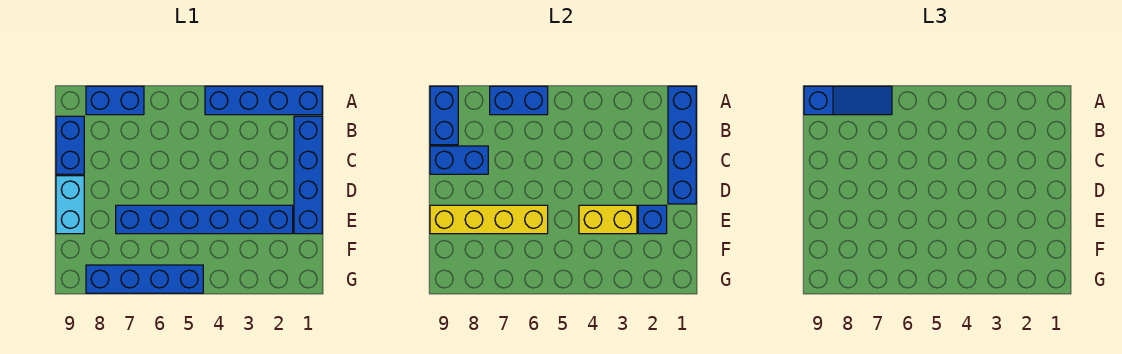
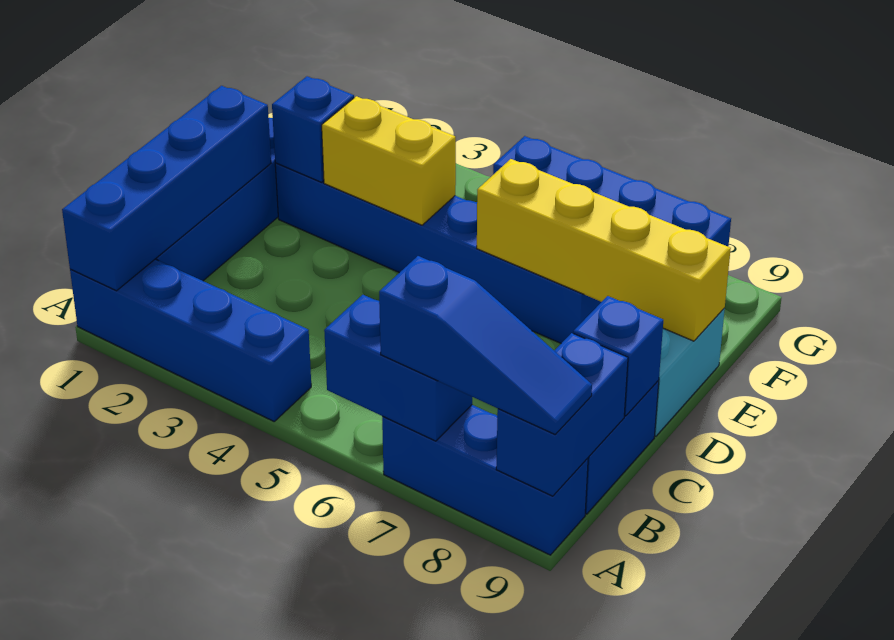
blue brick A7:A8 level 1 -> blue brick A7:A9 level 1
blue slope A7:A9 level 3 top 9 -> blue slope A7:A9 level 3 top 7
blue brick C8:C9 level 2 -> blue brick C9 level 2

